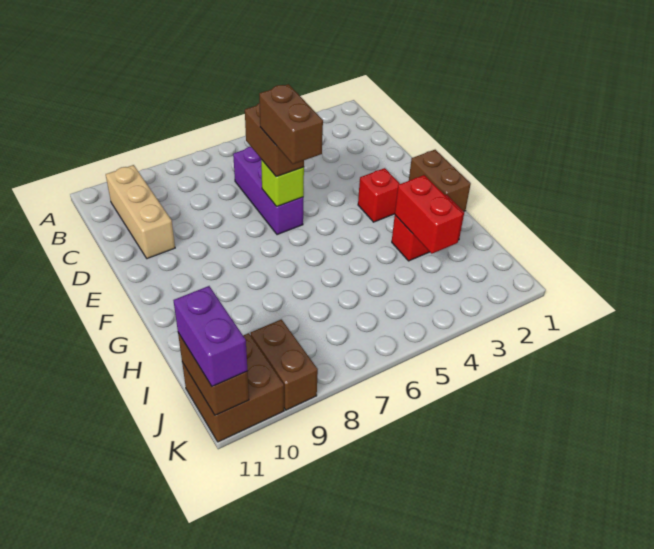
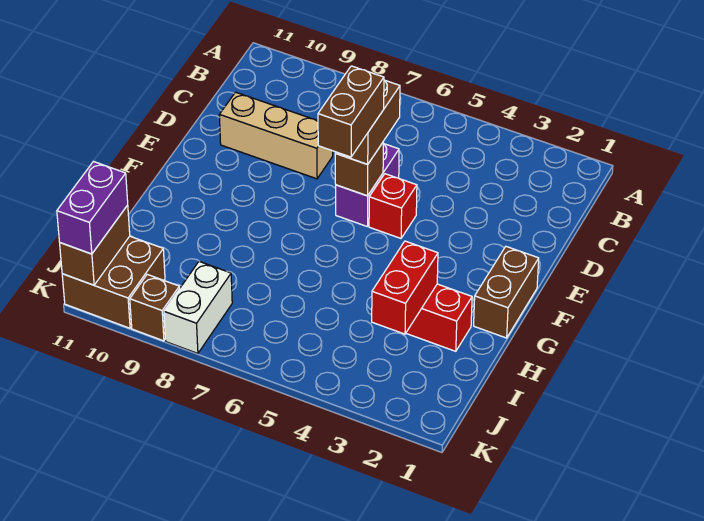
tan brick B10:D10 level 1 -> tan brick D8:D10 level 1
purple brick C6:E6 level 1 -> purple brick D6:E6 level 1
lime brick E6 level 2 -> brown brick E6 level 2
red brick F3 level 1 -> red brick E5 level 1
none -> white brick J8:K8 level 1
brown brick J9:K9 level 1 -> brown brick K9 level 1

